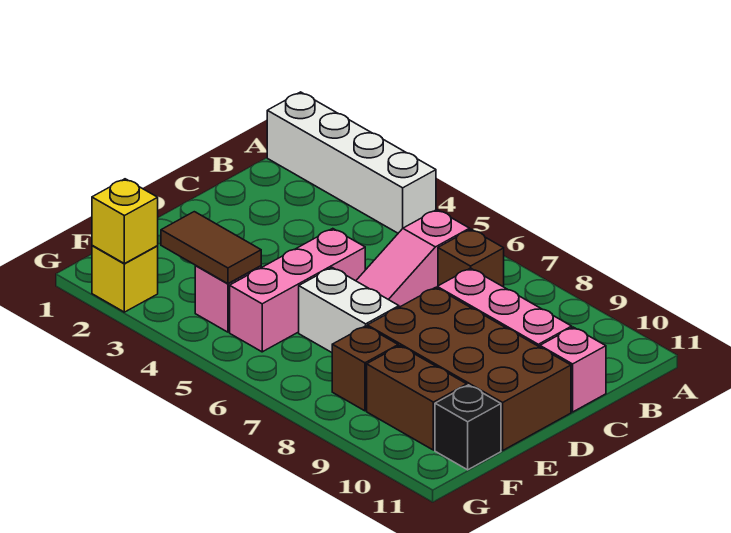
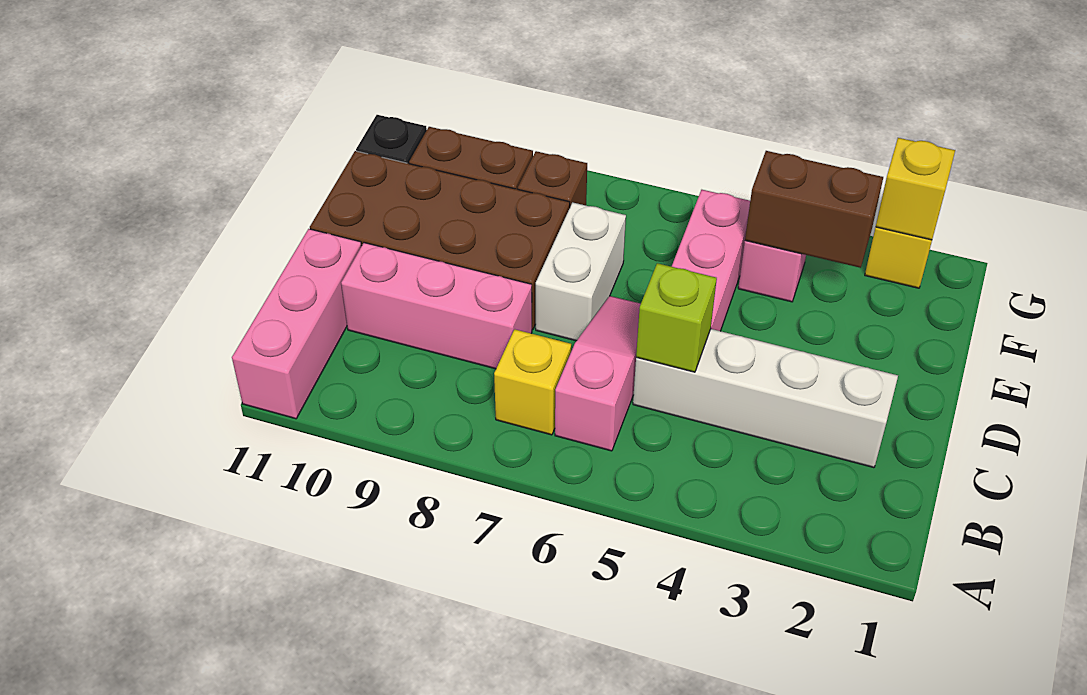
white brick A1:A4 level 1 -> white brick C2:C5 level 1
brown brick B7 level 1 -> yellow brick B7 level 1
none -> lime brick C5 level 2
pink brick C11 level 1 -> pink brick A11:C11 level 1
white brick E6:E7 level 1 -> white brick D7:E7 level 1
brown tile F3:F4 level 2 -> brown brick F3:F4 level 2

